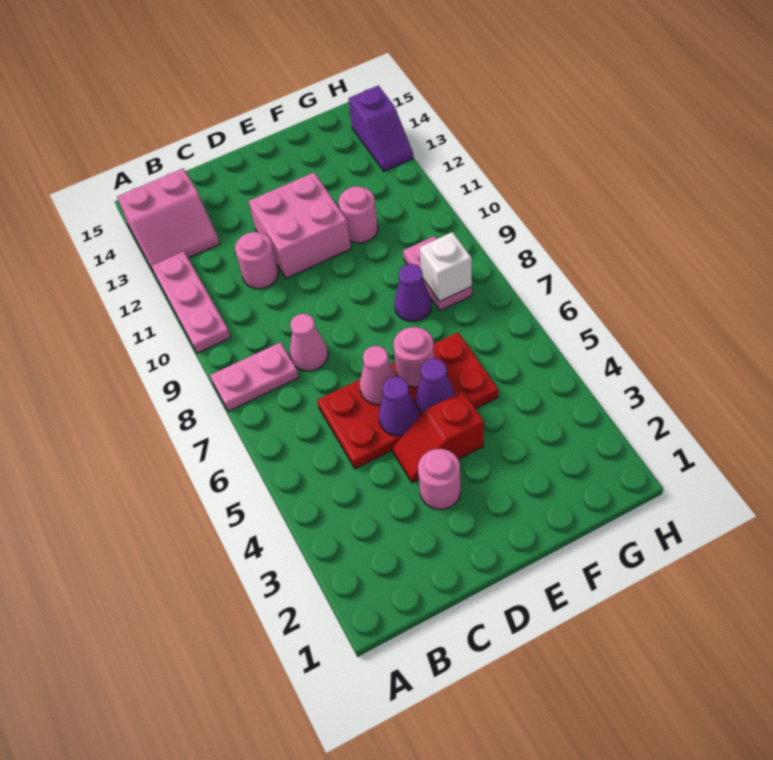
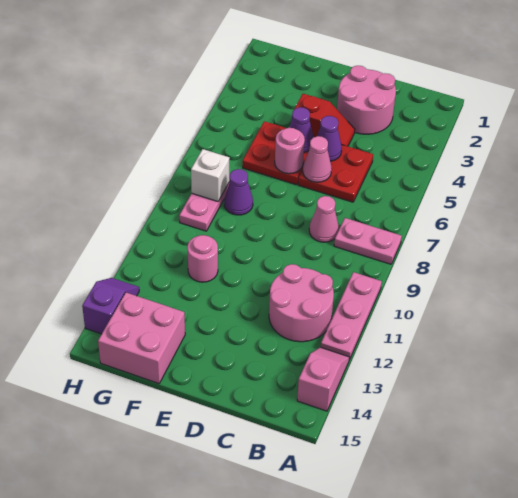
pink slope A13:B14 level 1 top 14 -> pink slope A13:A14 level 1 top 14
pink round brick C11 level 1 -> pink round brick B11:C12 level 1
pink round brick D3 level 1 -> pink round brick C2:D3 level 1
pink brick D11:E12 level 1 -> pink brick F14:G15 level 1

